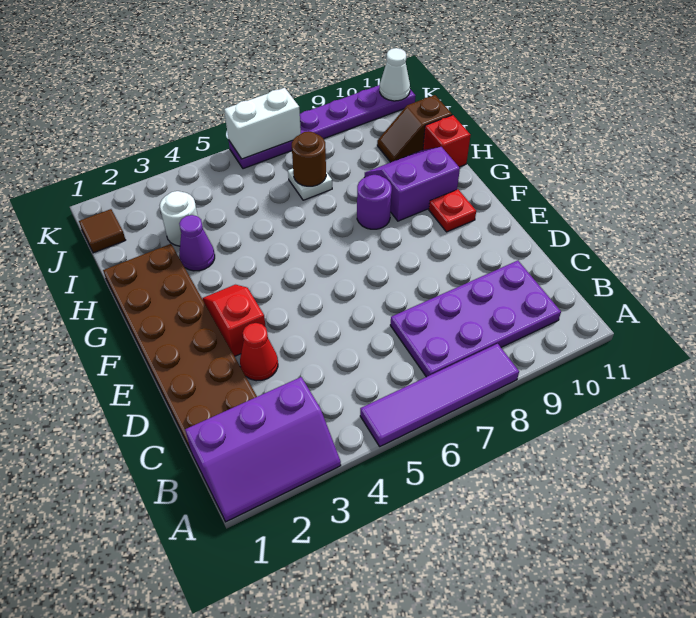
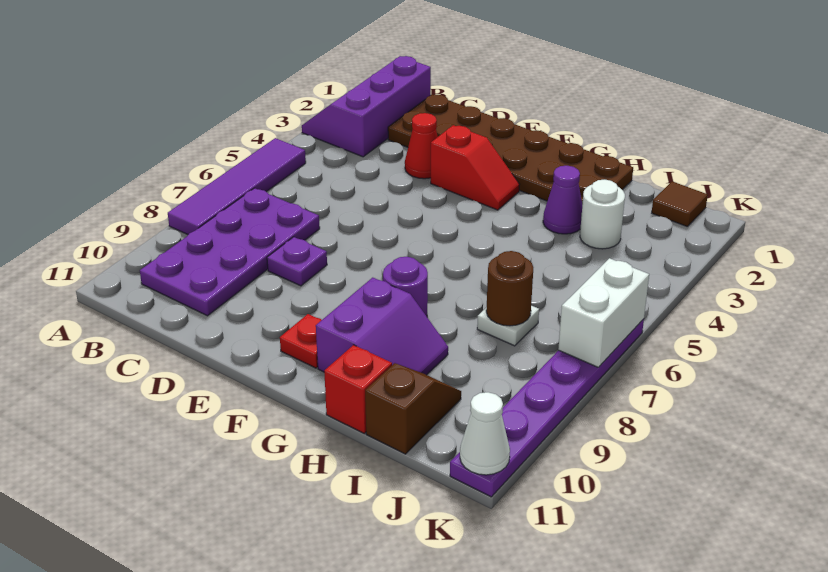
none -> purple plate D8 level 1

